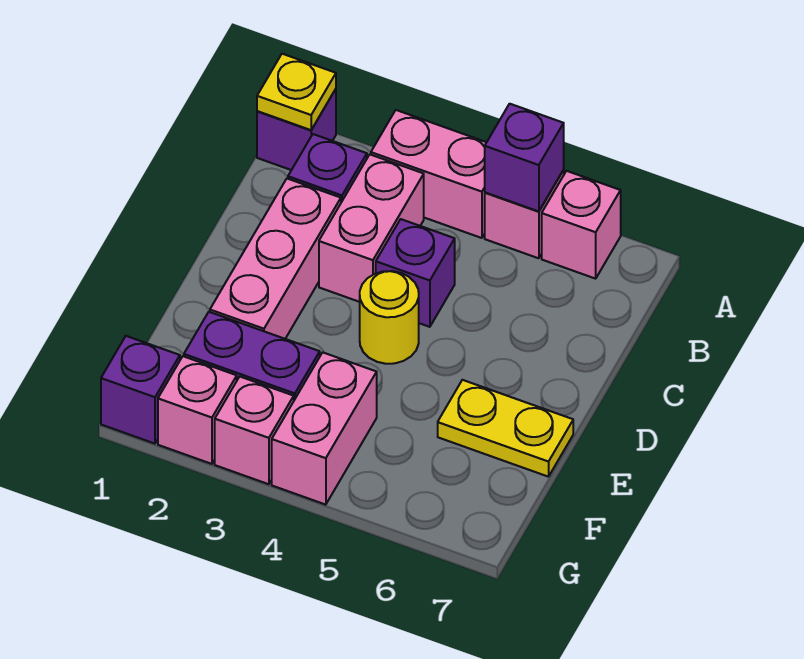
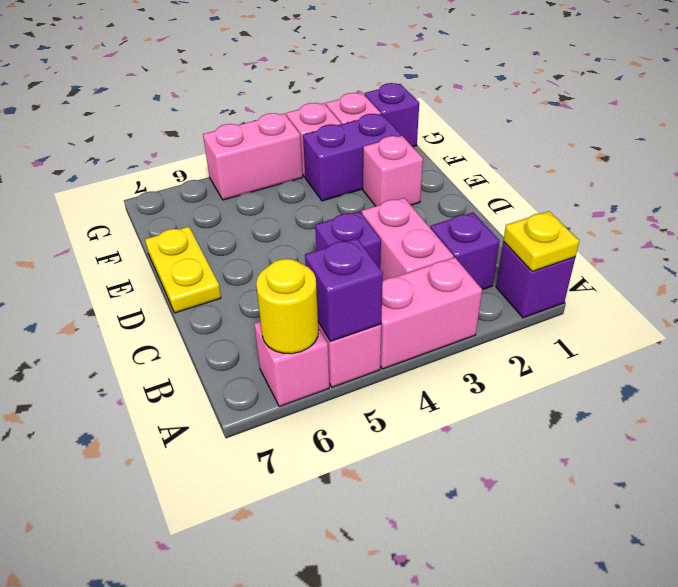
pink brick C2:E2 level 1 -> pink brick E2 level 1
yellow round brick D4 level 1 -> yellow round brick A6 level 2
yellow plate E6:E7 level 1 -> yellow plate D7:E7 level 1
pink brick F4:G4 level 1 -> pink brick G4:G5 level 1

